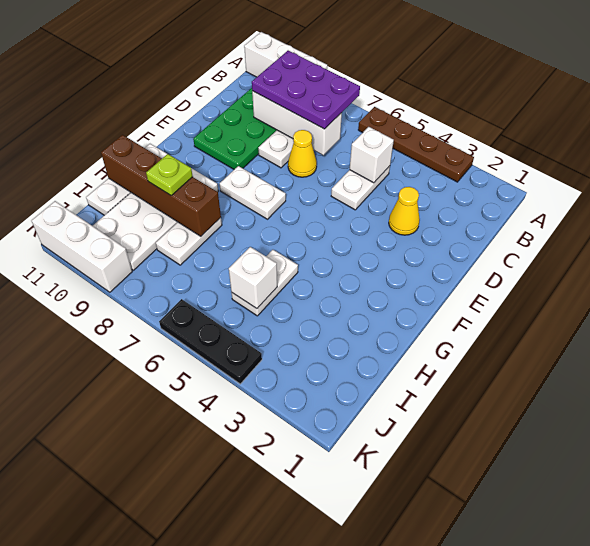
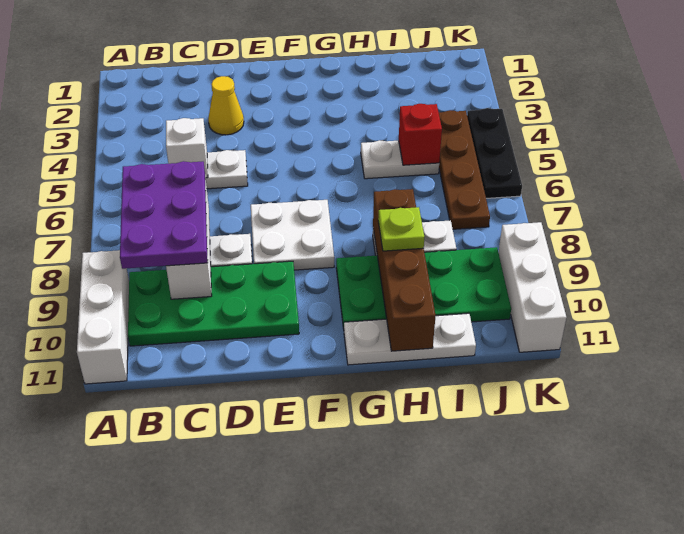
brown plate A3:A6 level 1 -> brown plate J4:J7 level 1
yellow cone D7 level 1 -> none
white plate F7:F8 level 1 -> white plate E7:F8 level 1
white plate G9:J10 level 1 -> green plate G9:J10 level 1
white brick I5 level 2 -> red brick I5 level 2

